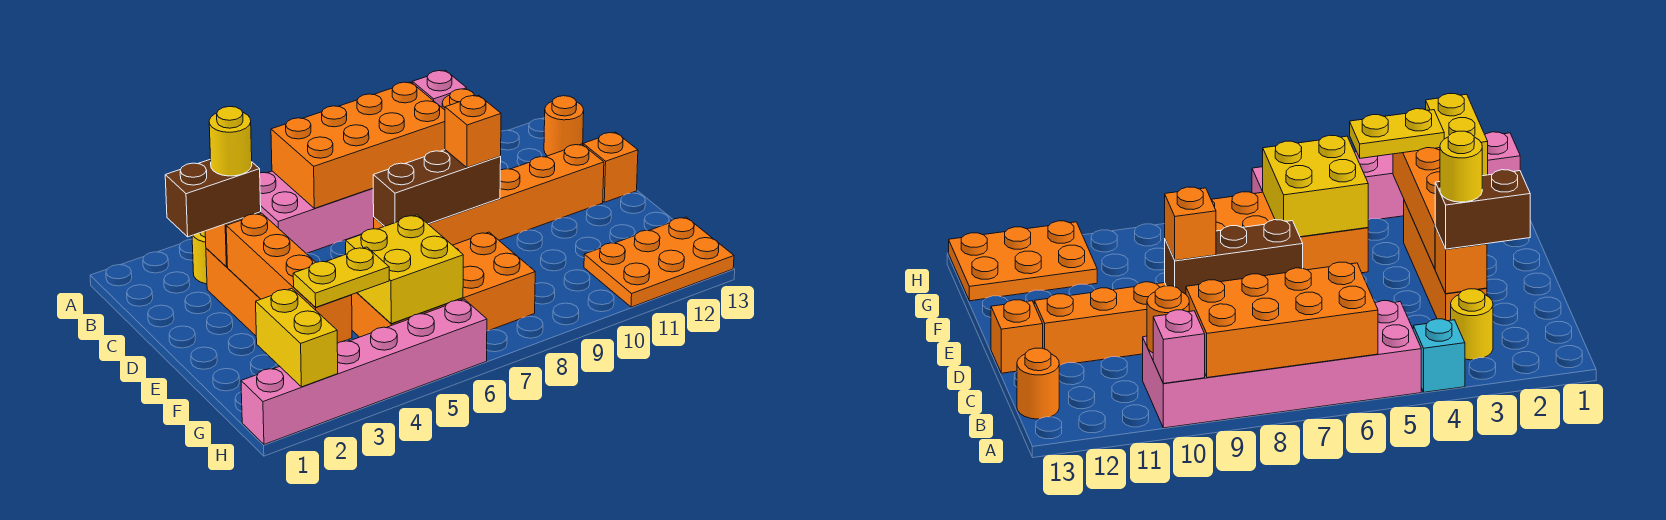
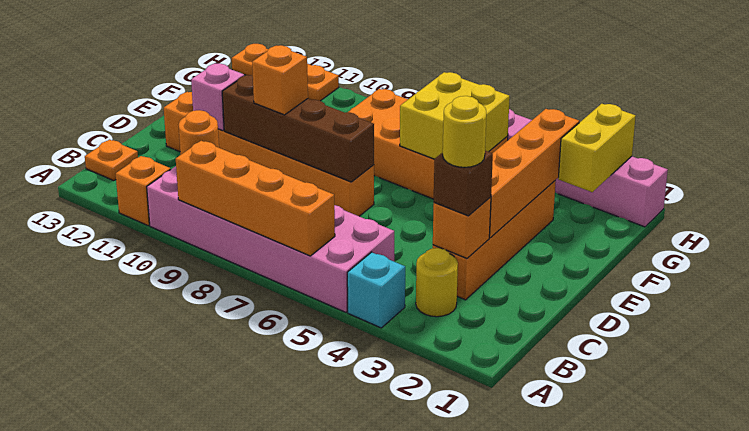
orange brick A6:B9 level 2 -> orange brick A6:A9 level 2
pink brick A10 level 2 -> pink brick D11 level 2
orange round brick B13 level 1 -> orange plate B13 level 1
brown brick C2:C3 level 3 -> brown brick C3 level 3
brown brick D7:D9 level 2 -> brown brick D7:D10 level 2
orange brick D13 level 1 -> orange brick A11 level 1
yellow plate G3:G4 level 3 -> none
orange plate G11:H13 level 1 -> orange plate H11:H13 level 1

